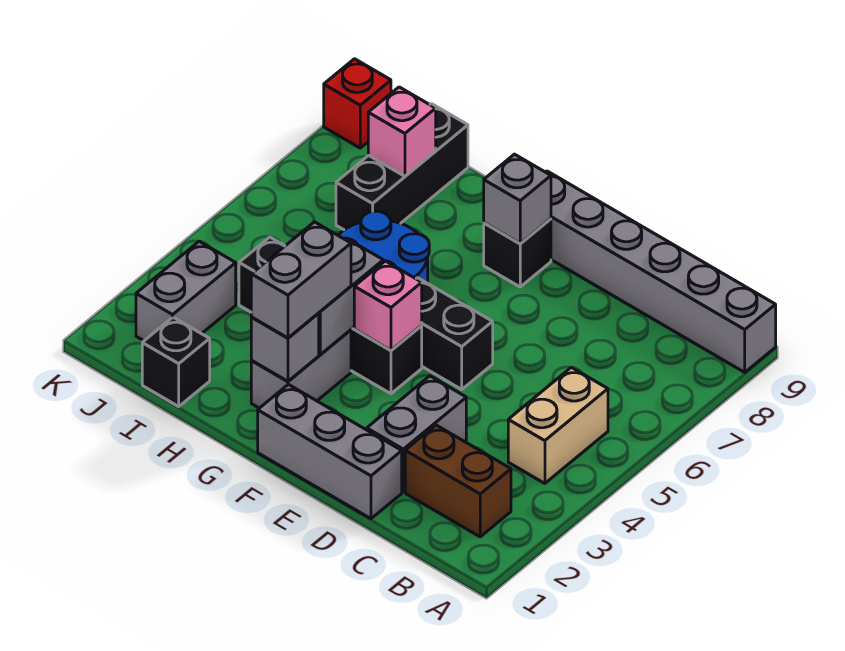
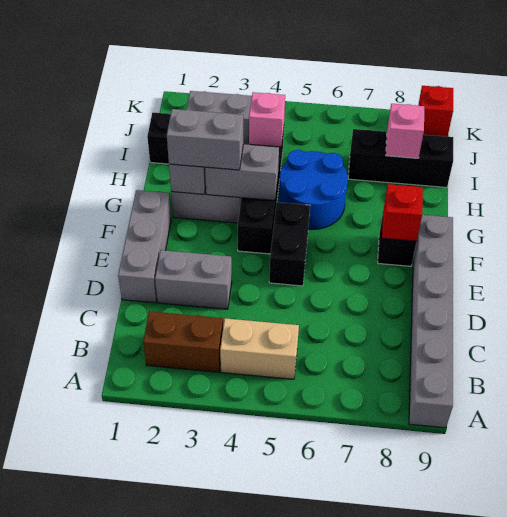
brown brick B2:C2 level 1 -> brown brick B2:B3 level 1
pink brick F4 level 2 -> pink brick I4 level 2
grey brick F8 level 2 -> red brick F8 level 2

